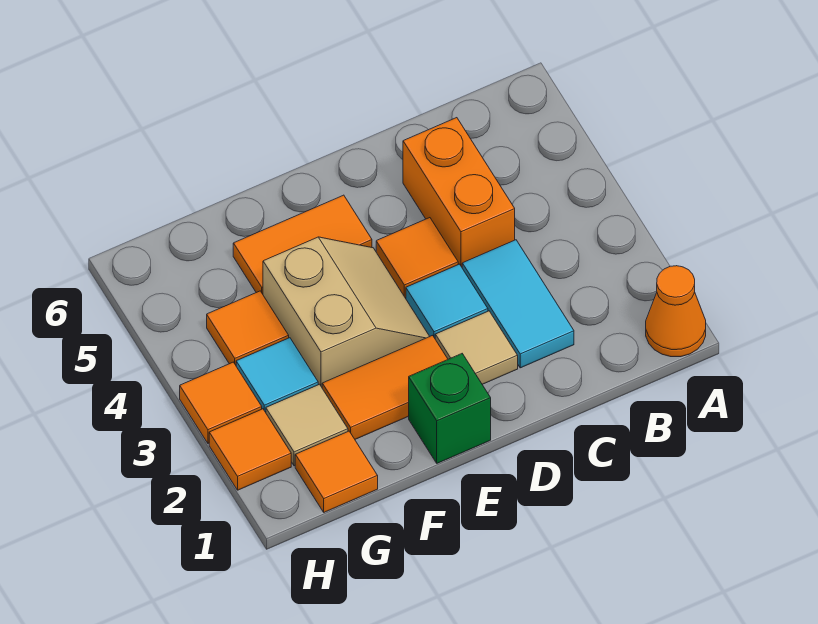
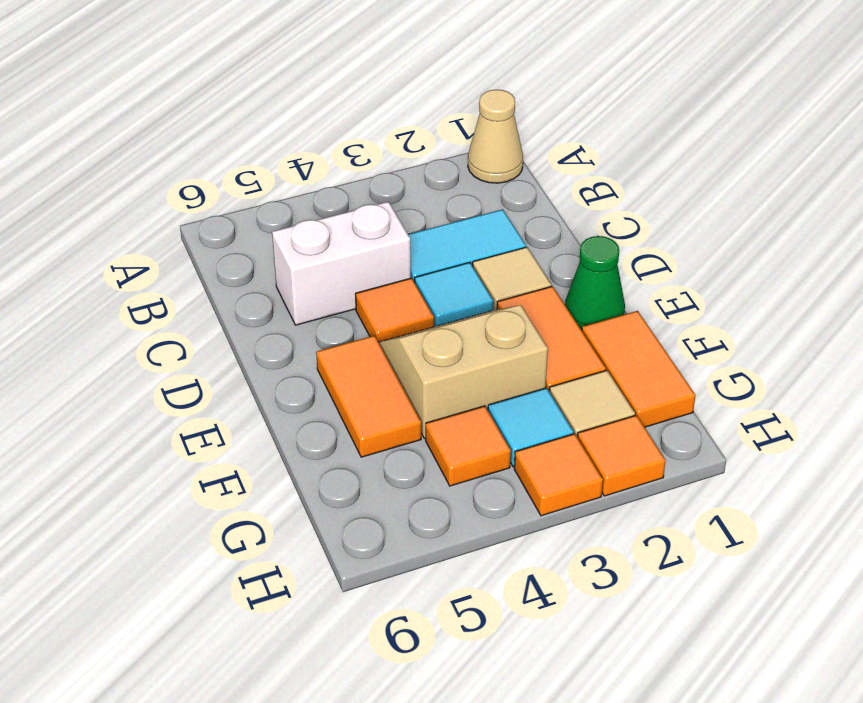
orange cone A1 level 1 -> tan cone A1 level 1
orange brick C4:C5 level 1 -> white brick C4:C5 level 1
green brick E1 level 1 -> green cone E1 level 1
orange tile G1 level 1 -> orange tile F1:G1 level 1

